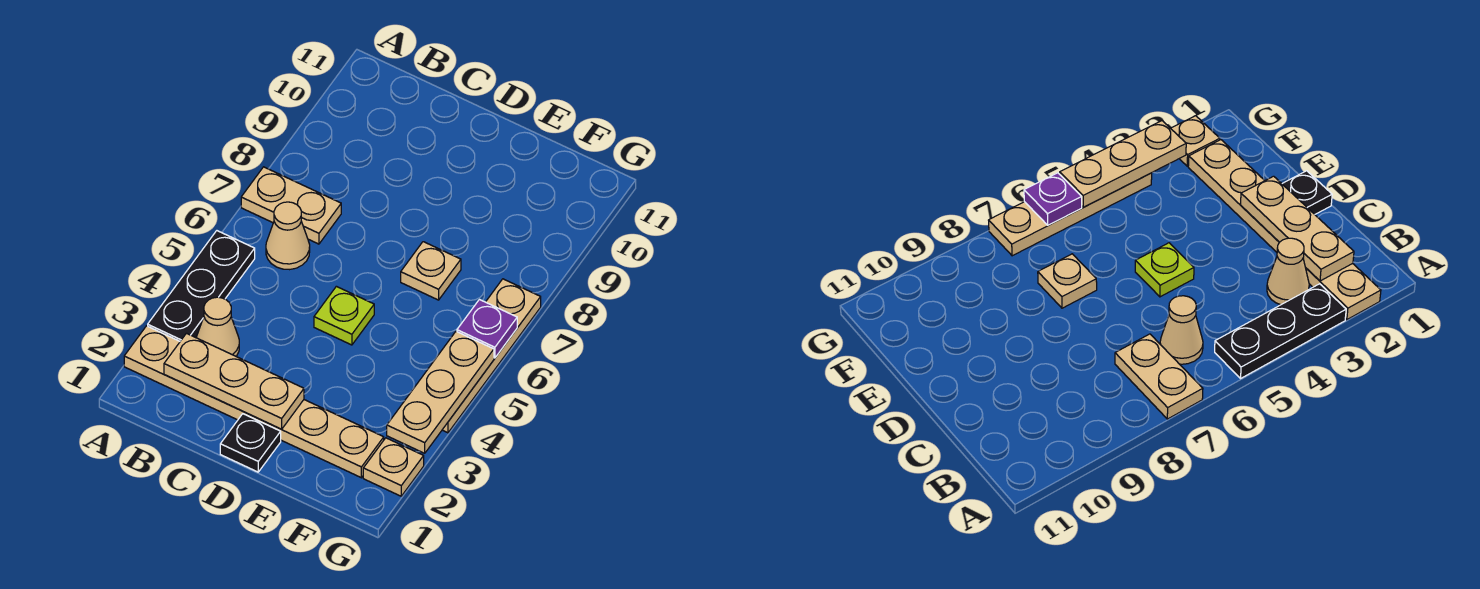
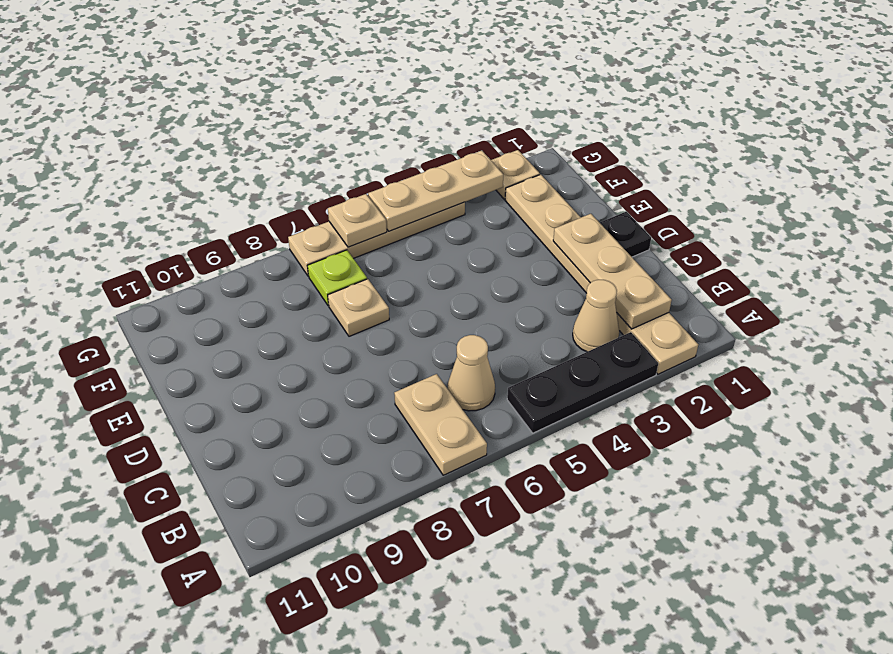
lime plate D5 level 1 -> lime plate F7 level 1
purple plate G6 level 2 -> tan plate G6 level 2

